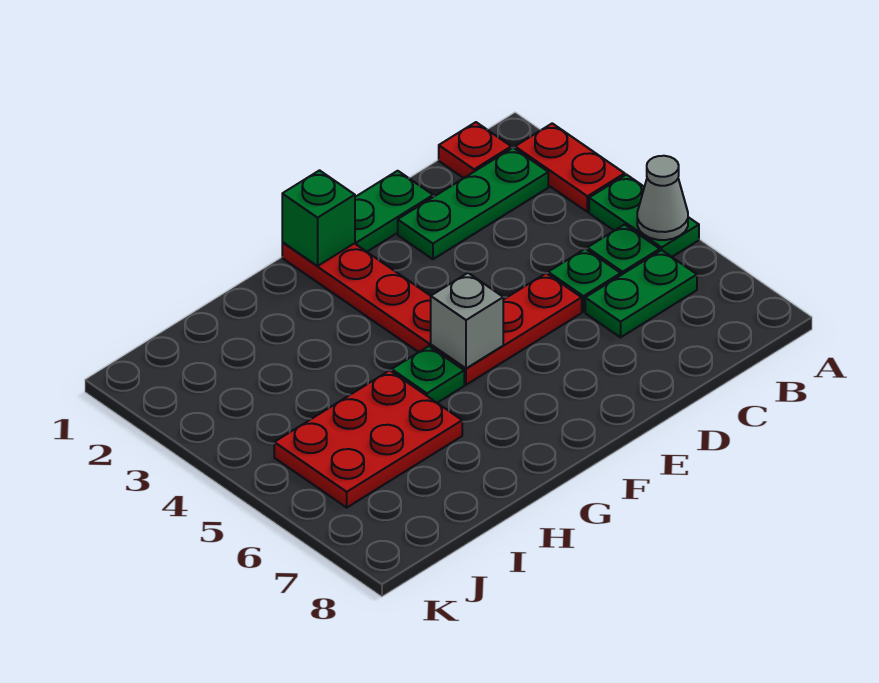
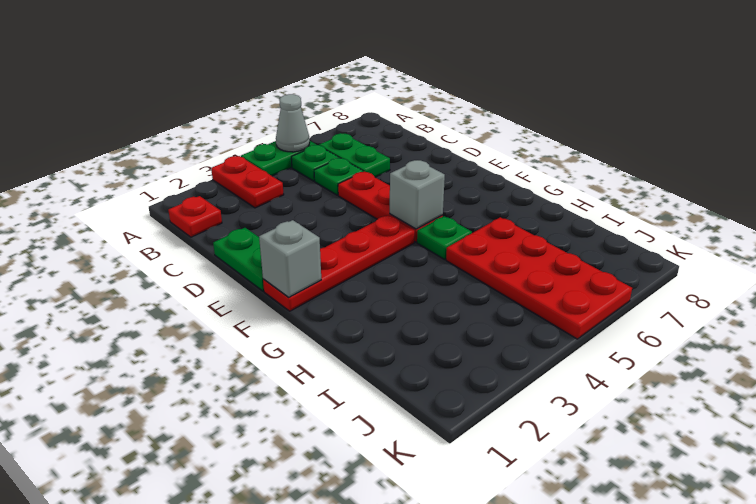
red plate A2:A3 level 1 -> red plate A3:B3 level 1
green plate B2:D2 level 1 -> none
green brick F1 level 2 -> grey brick F1 level 2
red plate H5:J6 level 1 -> red plate H5:K6 level 1

